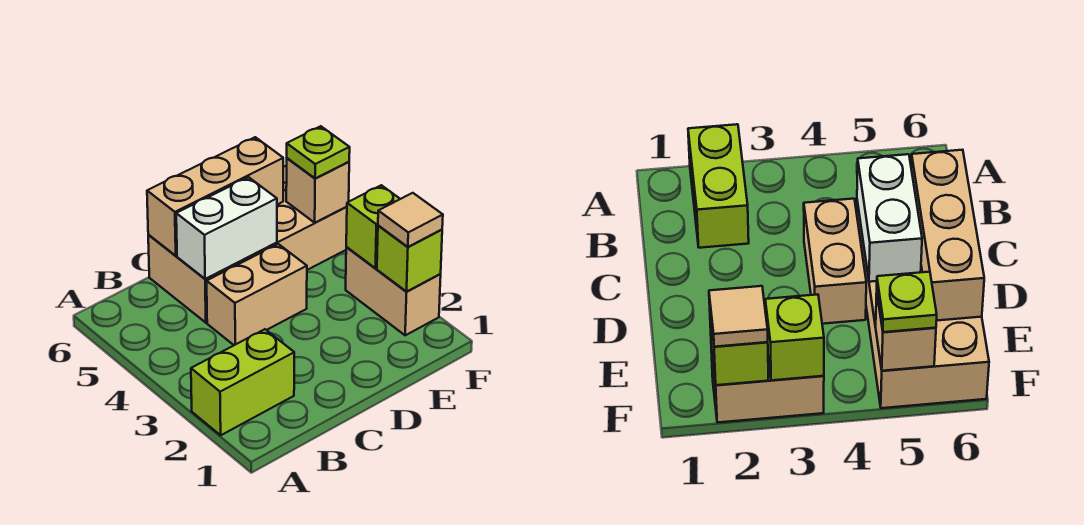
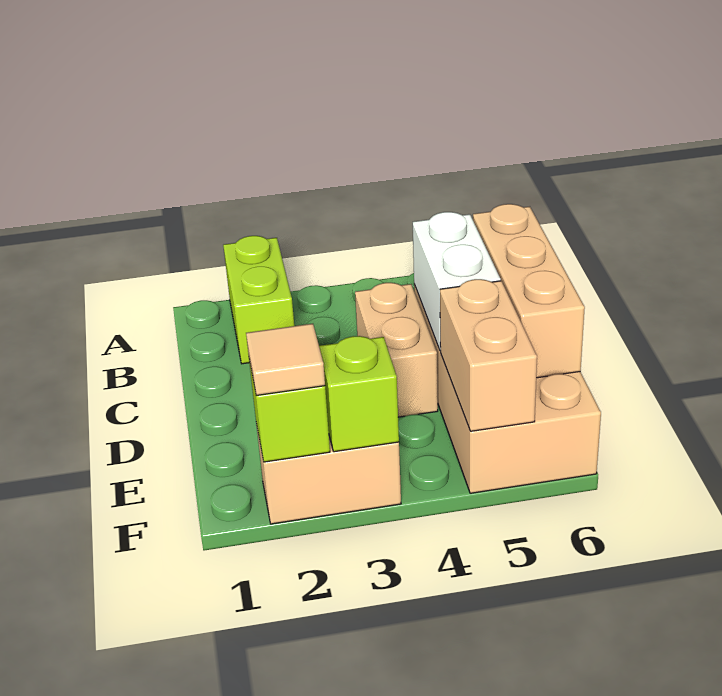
tan brick F5 level 2 -> tan brick E5:F5 level 2
lime plate F5 level 3 -> none

